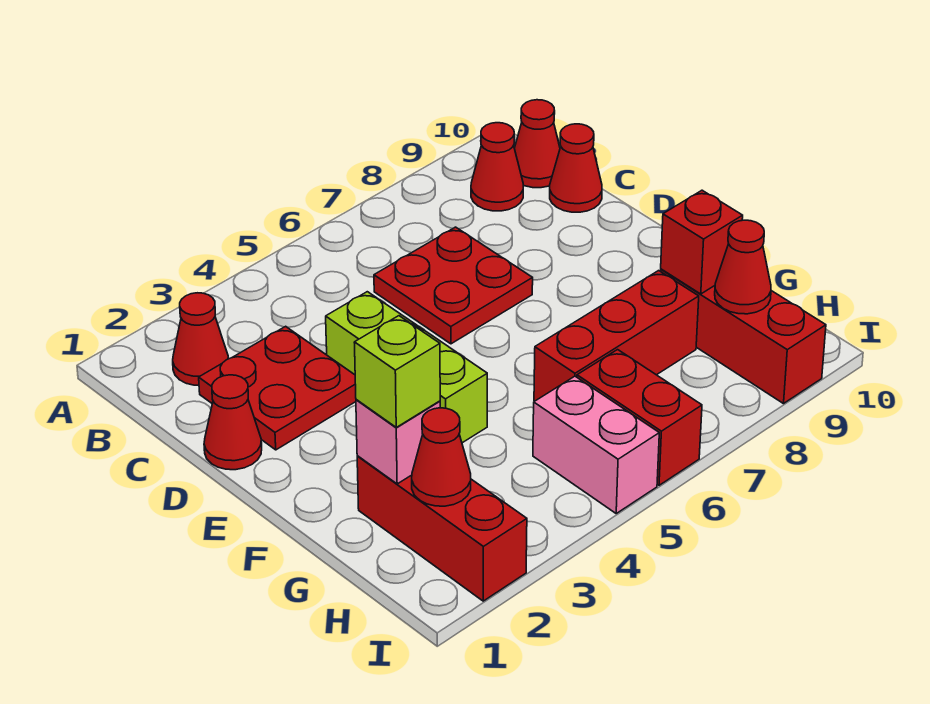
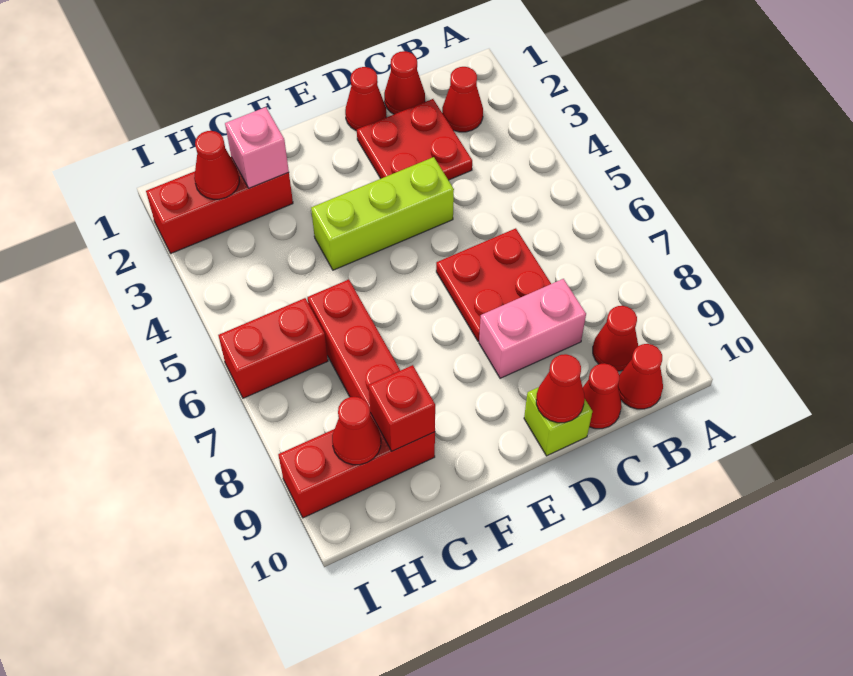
none -> red cone C1 level 1
none -> red cone D10 level 2
lime brick G2 level 3 -> lime brick D10 level 1
pink brick H5:I5 level 1 -> pink brick C8:D8 level 1

